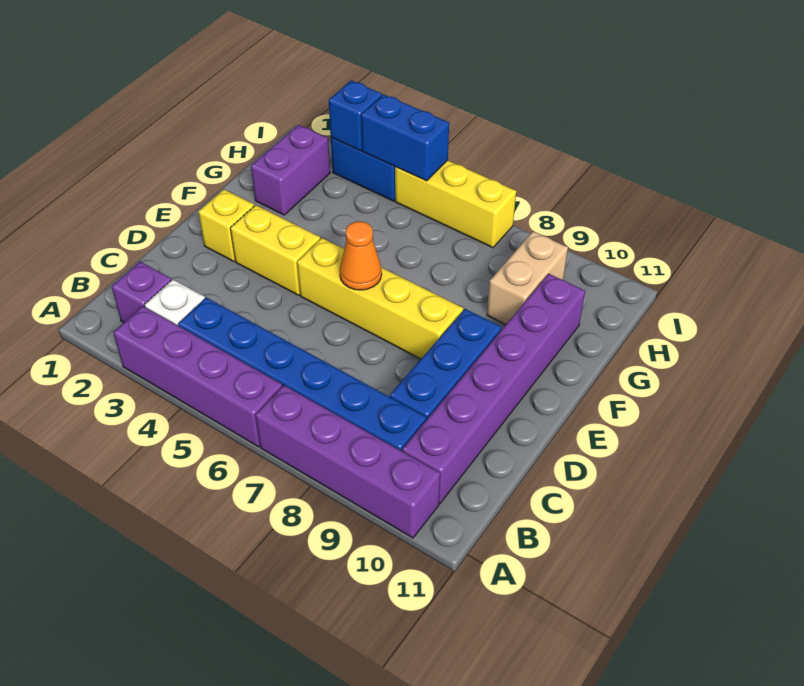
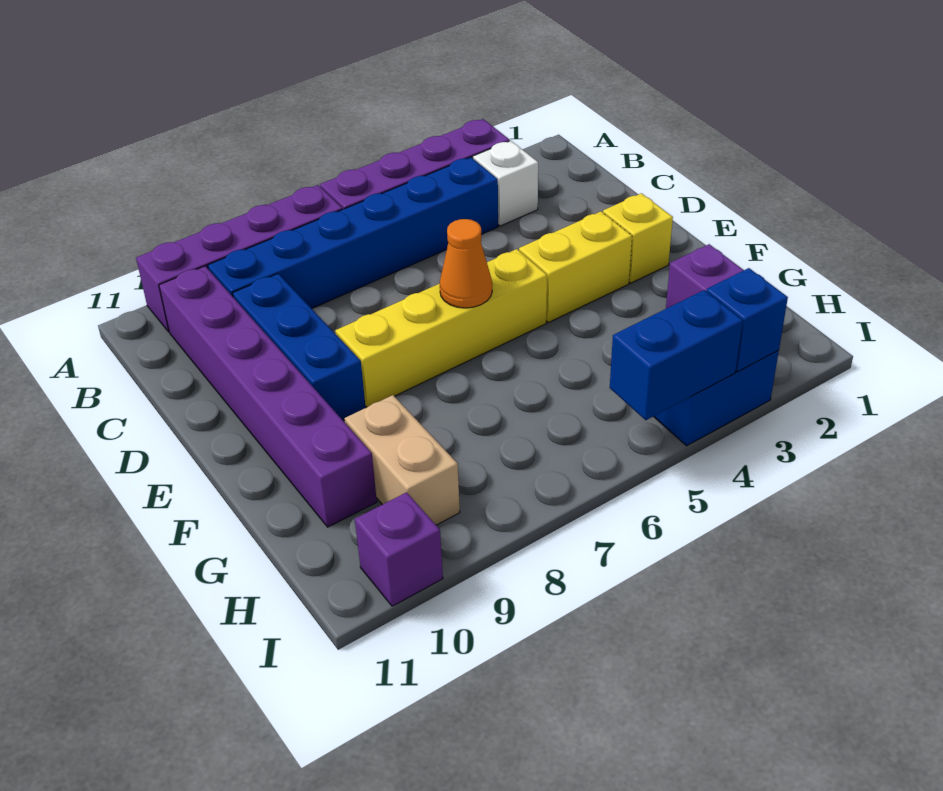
purple brick B2 level 1 -> purple brick I10 level 1
yellow brick I5:I7 level 1 -> none

